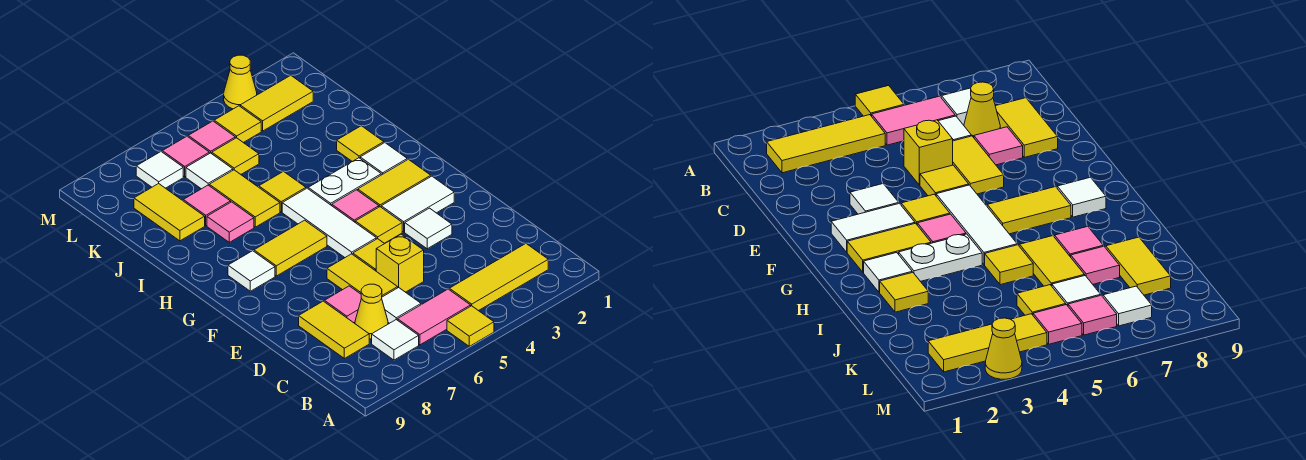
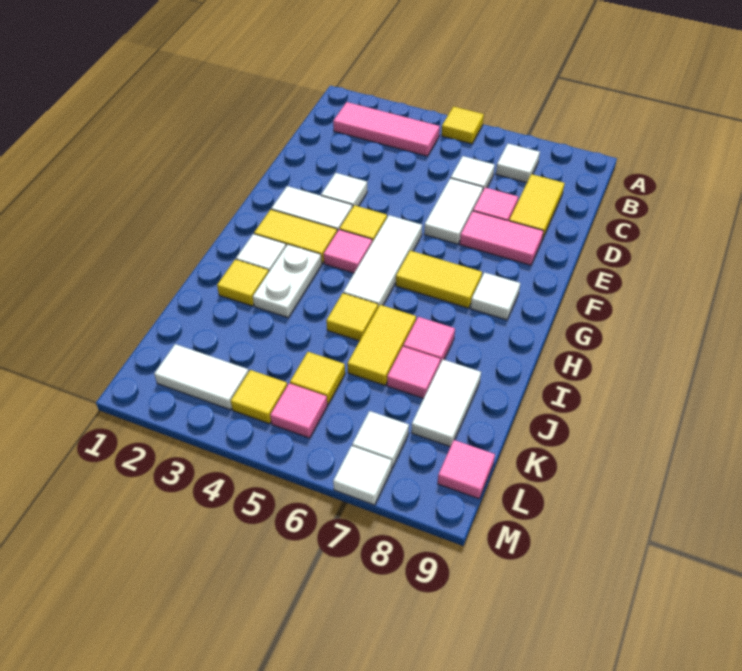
yellow tile B2:B4 level 1 -> pink tile B2:B4 level 1
pink tile B5:B6 level 1 -> pink tile E7:E8 level 1
yellow cone C7 level 1 -> none
yellow brick D5 level 1 -> none
yellow tile D6:E6 level 1 -> white tile D6:E6 level 1
yellow tile E5 level 1 -> none
white plate H3:H4 level 1 -> white plate H3:I3 level 1
yellow tile J8:K8 level 1 -> white tile J8:K8 level 1
white tile K6 level 1 -> white tile M7 level 1
yellow tile L2:L3 level 1 -> white tile L2:L3 level 1
pink tile L6 level 1 -> pink tile L9 level 1
yellow cone M3 level 1 -> none

